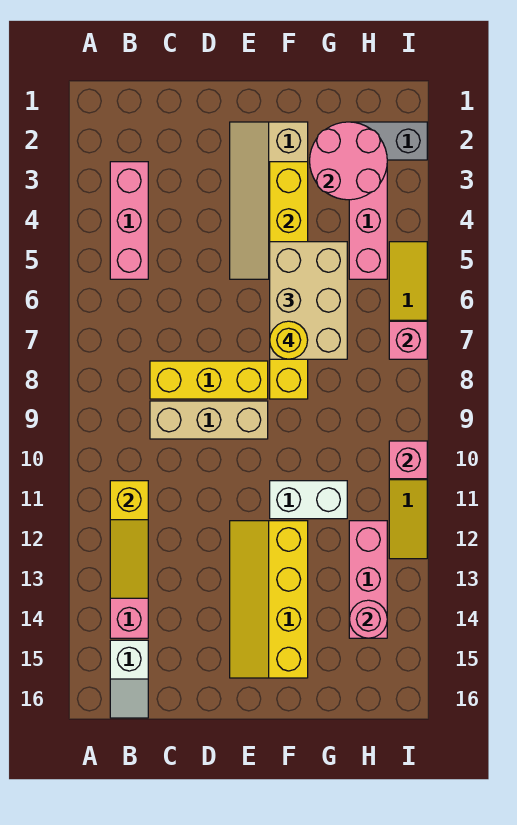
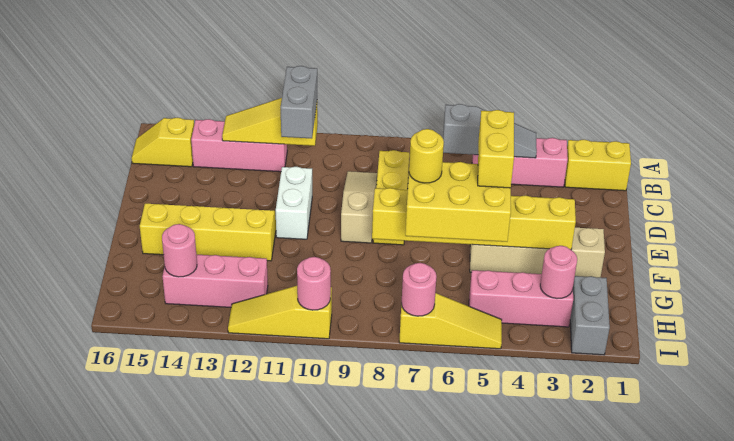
none -> yellow brick B1:B2 level 1
none -> grey slope B4:B6 level 2 top 6
none -> grey brick B11:C11 level 3
white slope B15:B16 level 1 top 15 -> yellow slope B15:B16 level 1 top 15
tan brick C9:E9 level 1 -> tan slope C9:E9 level 1 top E
none -> yellow brick E5:F5 level 4
tan brick F5:G7 level 3 -> yellow brick F5:G7 level 3
white brick F11:G11 level 1 -> white brick D11:E11 level 1
pink round brick G2:H3 level 2 -> pink round brick H3 level 2
pink brick I7 level 2 -> pink round brick I7 level 2
pink brick I10 level 2 -> pink round brick I10 level 2

